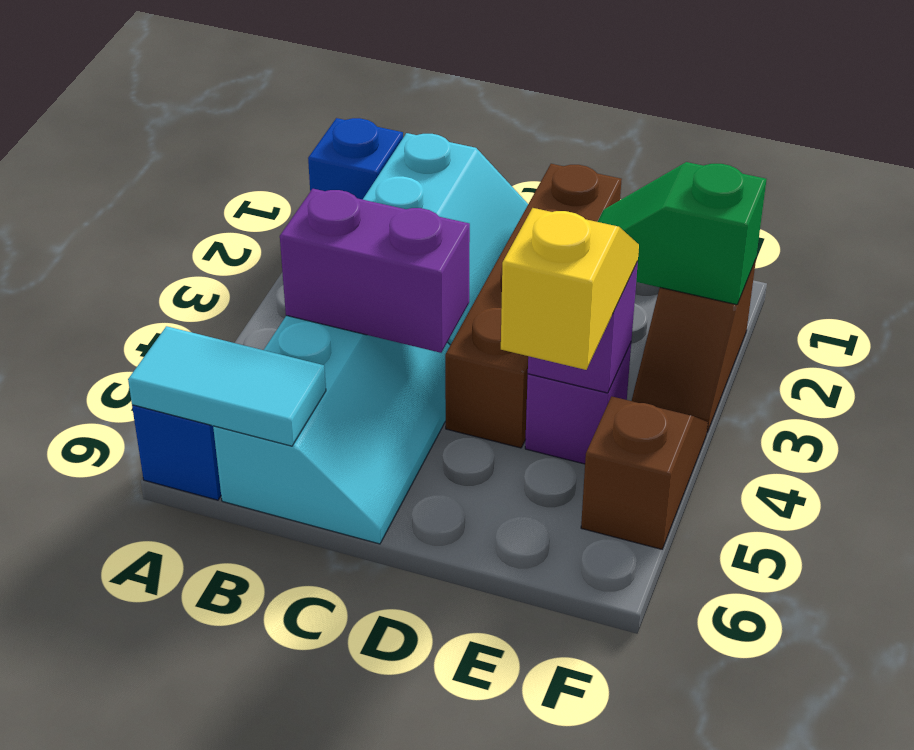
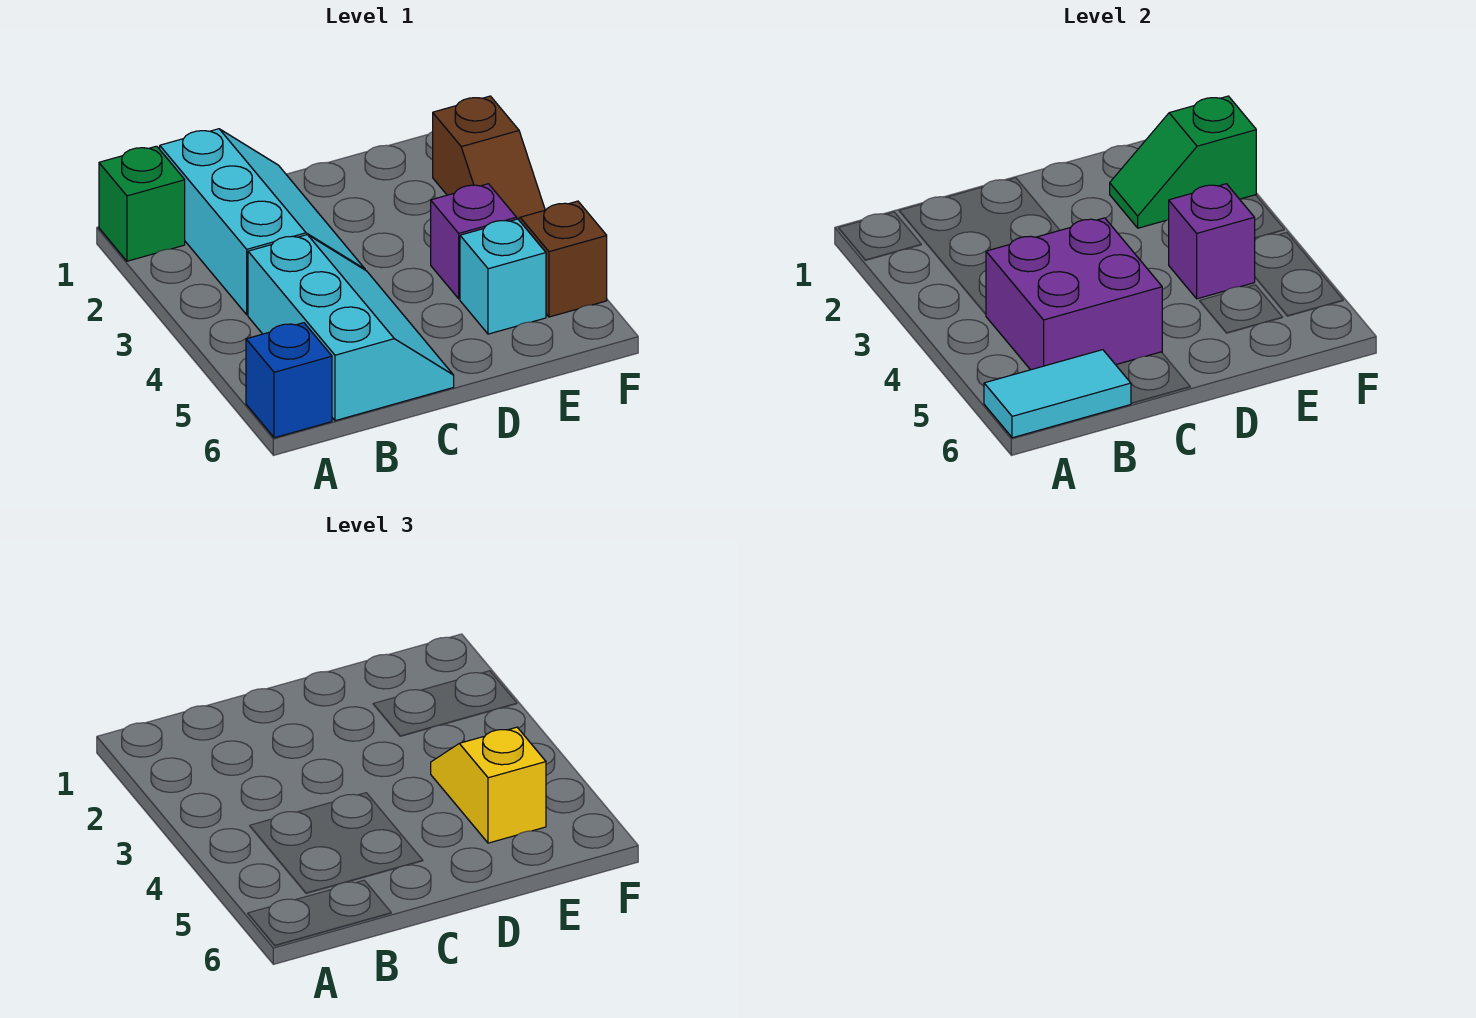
blue brick A1 level 1 -> green brick A1 level 1
purple brick B4:C4 level 2 -> purple brick B4:C5 level 2
brown brick D1:D4 level 1 -> none
none -> cyan brick E5 level 1

